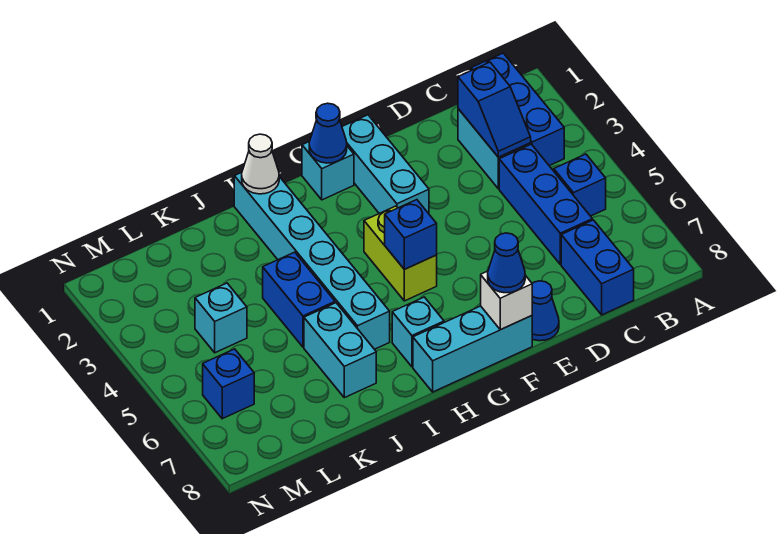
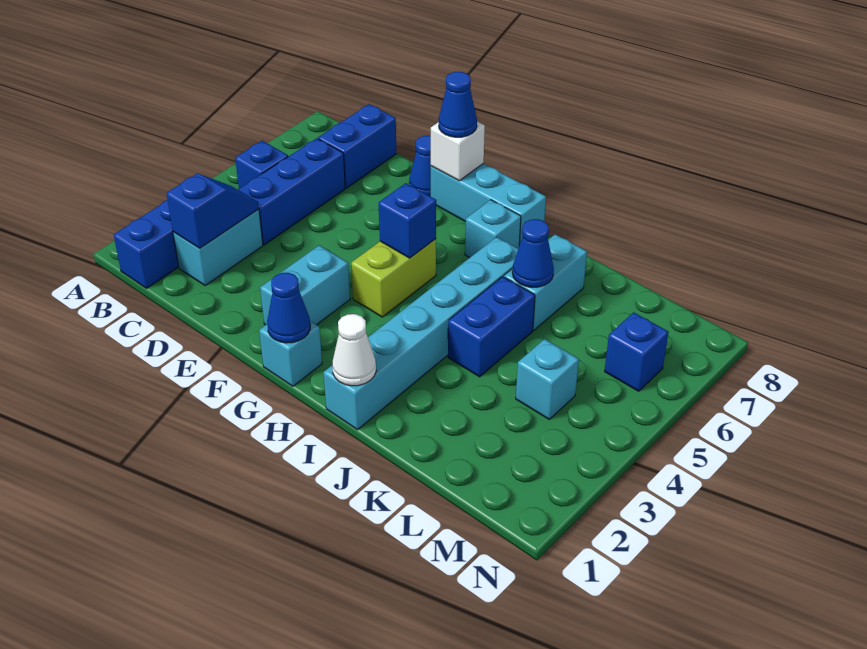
cyan brick F1:F3 level 1 -> cyan brick F2:F3 level 1
none -> blue cone J6 level 2

